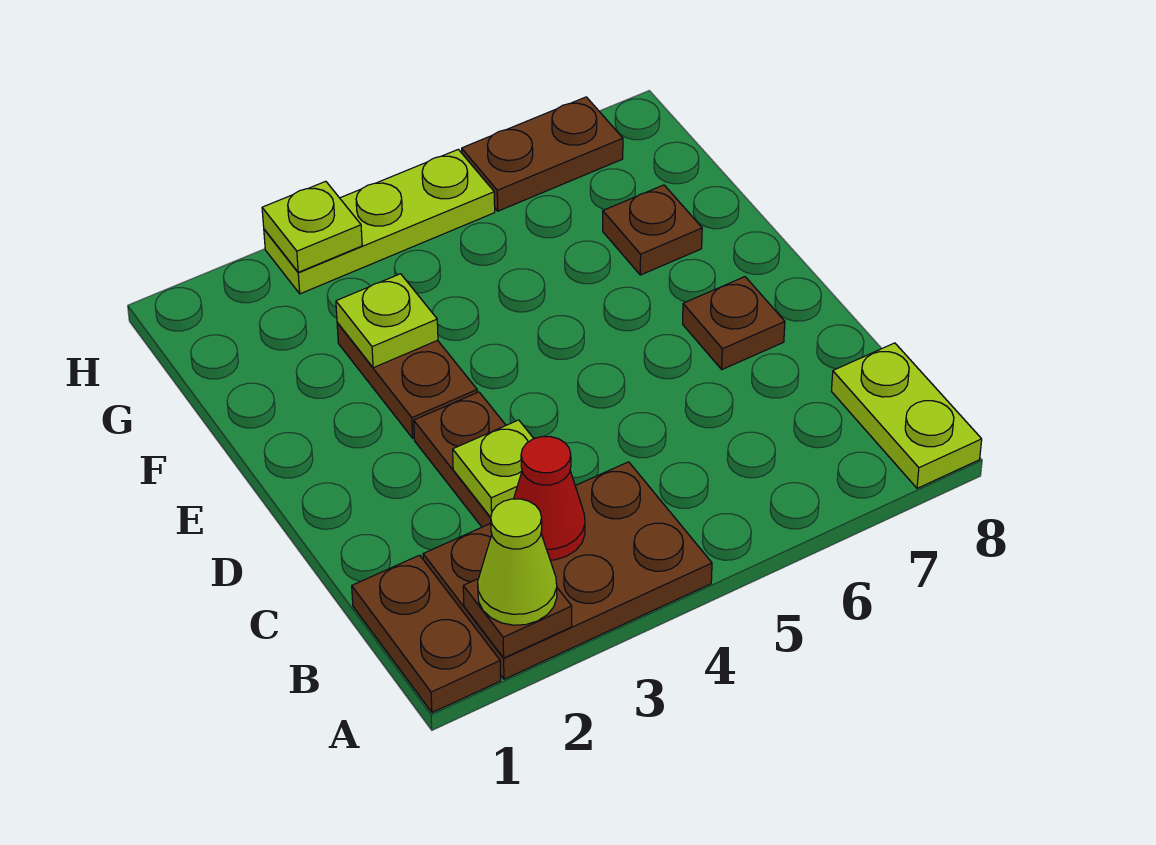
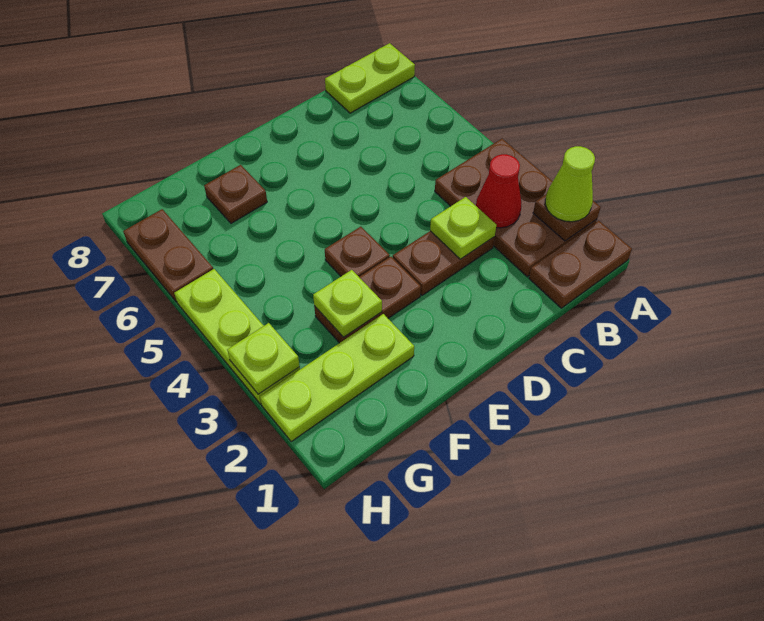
brown plate D7 level 1 -> brown plate E4 level 1
none -> lime plate F2:H2 level 1

